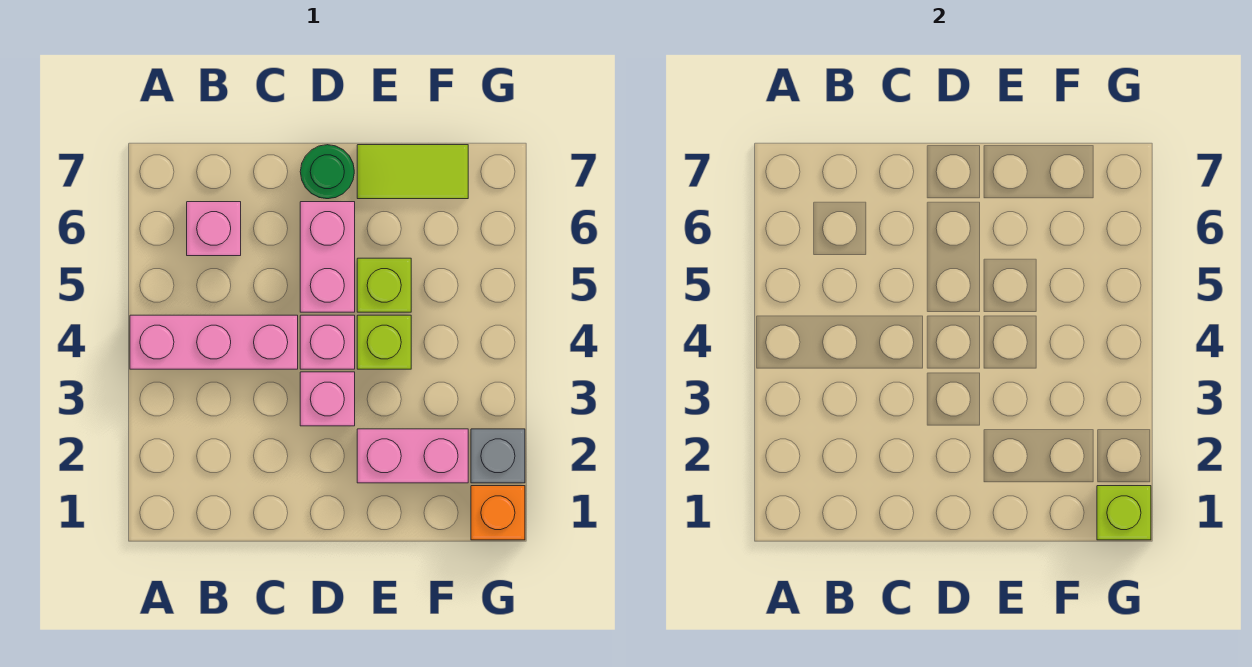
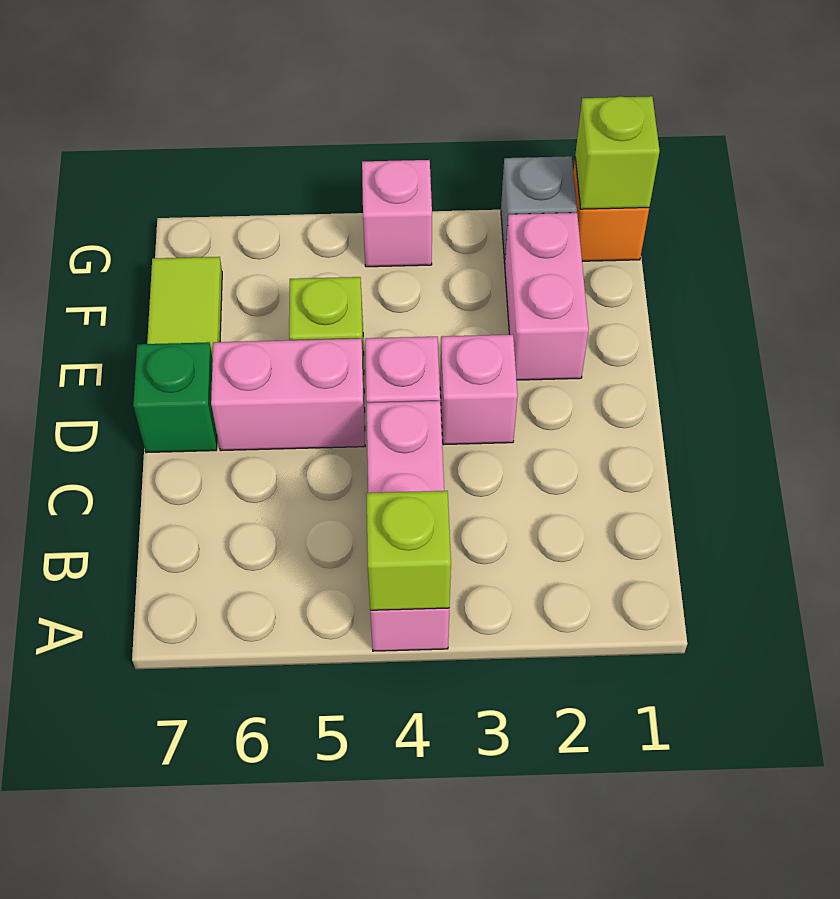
pink brick B6 level 1 -> pink brick G4 level 1
green round brick D7 level 1 -> green brick D7 level 1
lime brick E4 level 1 -> lime brick A4 level 2

